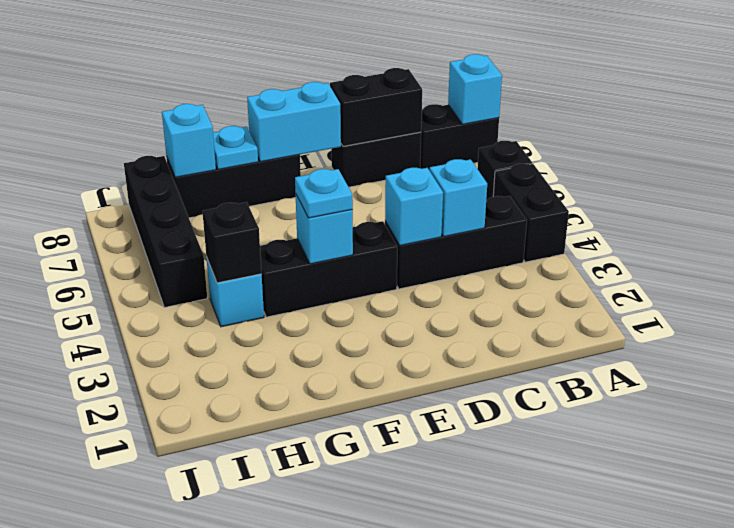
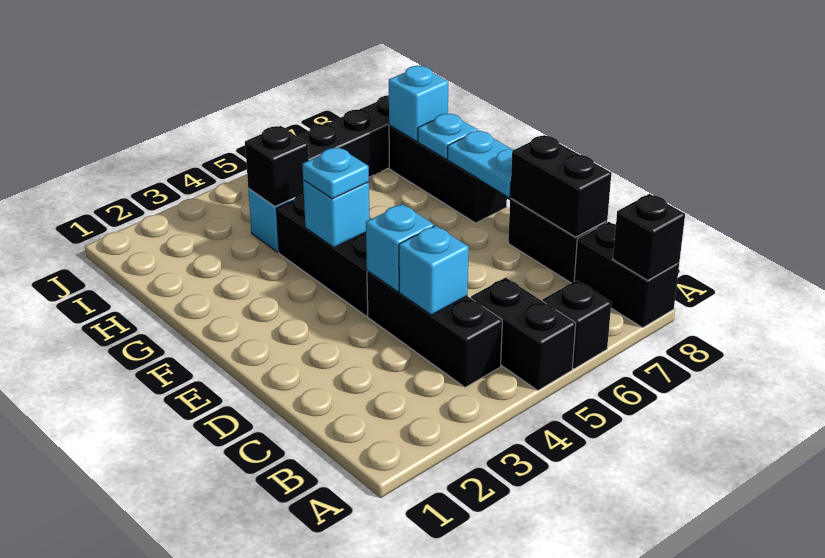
black brick A4:A5 level 1 -> black brick A5:B5 level 1
cyan brick A8 level 2 -> black brick A8 level 2
cyan brick E8:F8 level 2 -> cyan plate E8:F8 level 2

